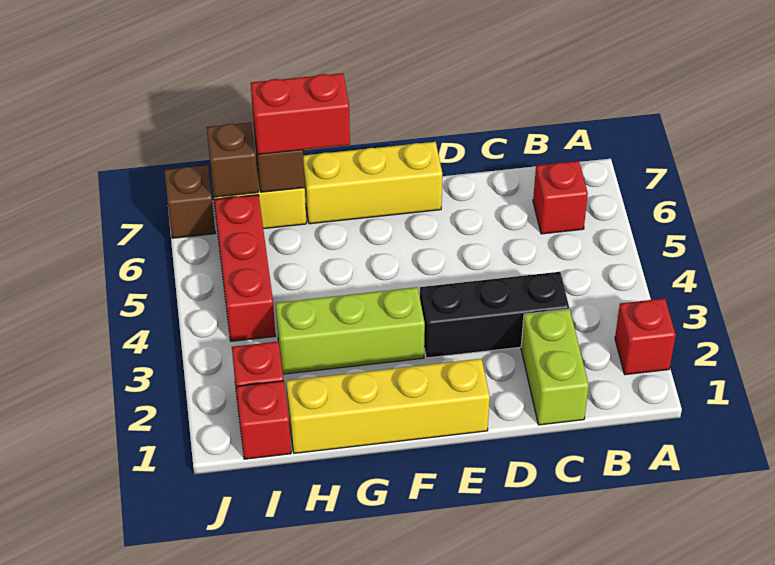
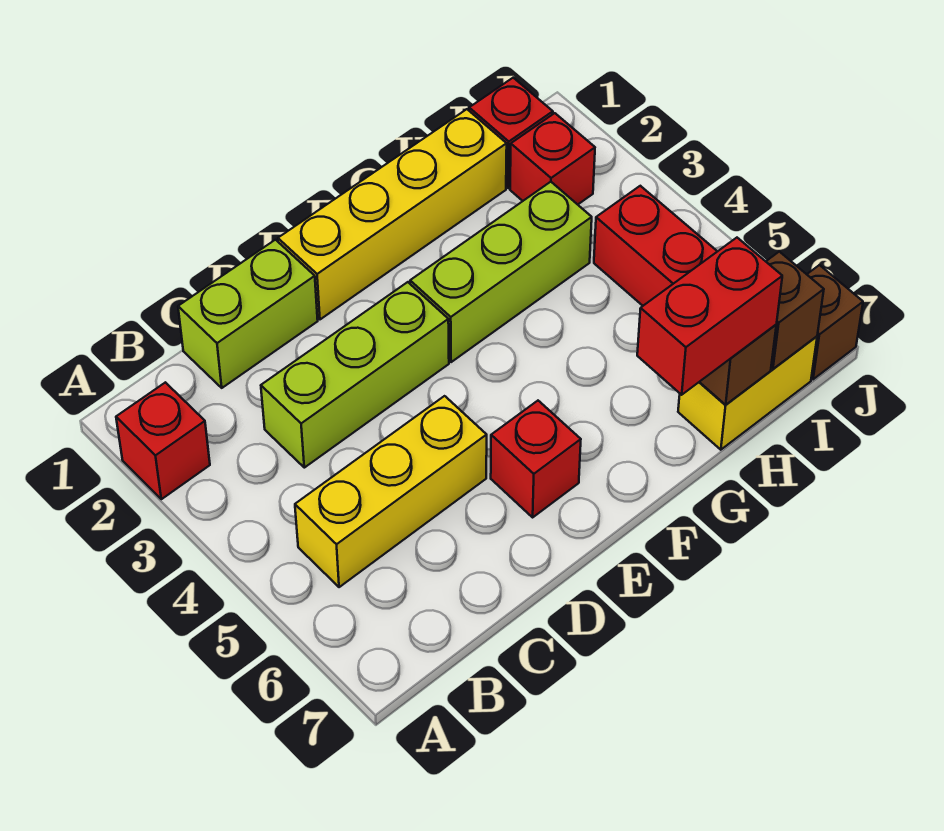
red brick B6 level 1 -> red brick E6 level 1
lime brick C1:C2 level 1 -> lime brick C1:D1 level 1
black brick C3:E3 level 1 -> lime brick C3:E3 level 1
yellow brick E7:G7 level 1 -> yellow brick B5:D5 level 1

